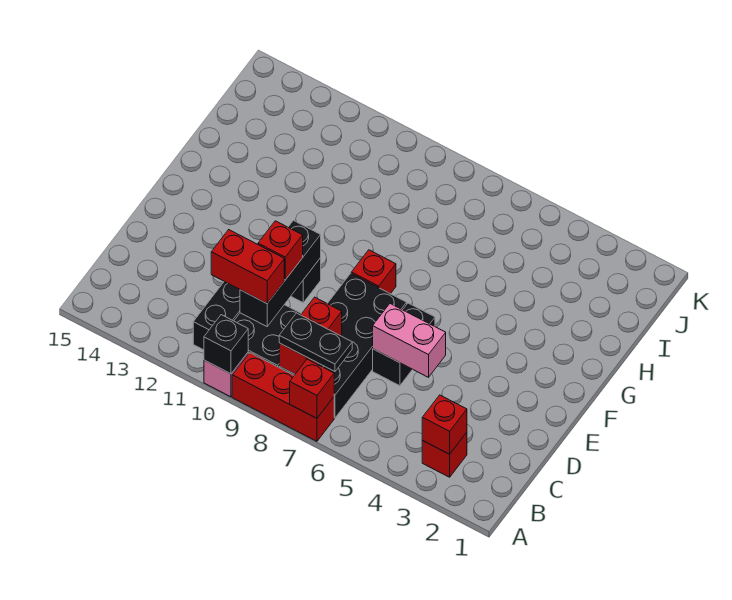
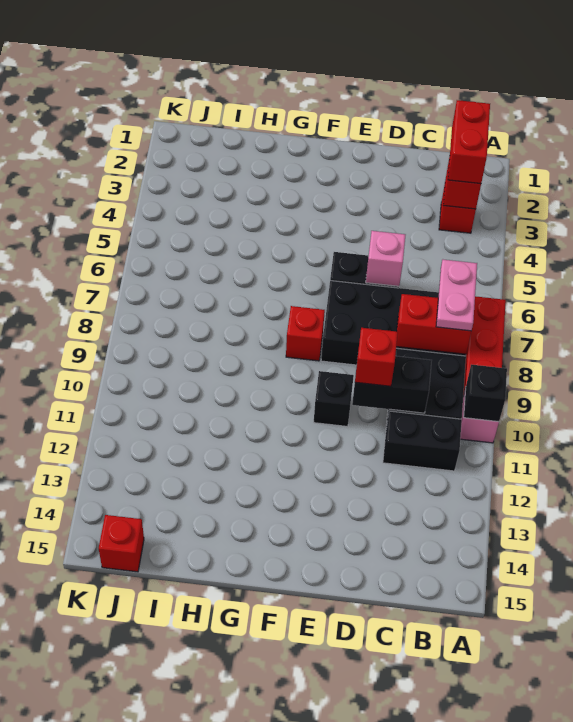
red brick A7 level 2 -> red brick J15 level 1
black plate B7:B8 level 3 -> pink plate B7:B8 level 3
black brick C10:E10 level 2 -> black brick C10:D10 level 2
red brick C10:C11 level 3 -> red brick B2:B3 level 3
pink brick D5:D6 level 2 -> pink brick D6 level 2

